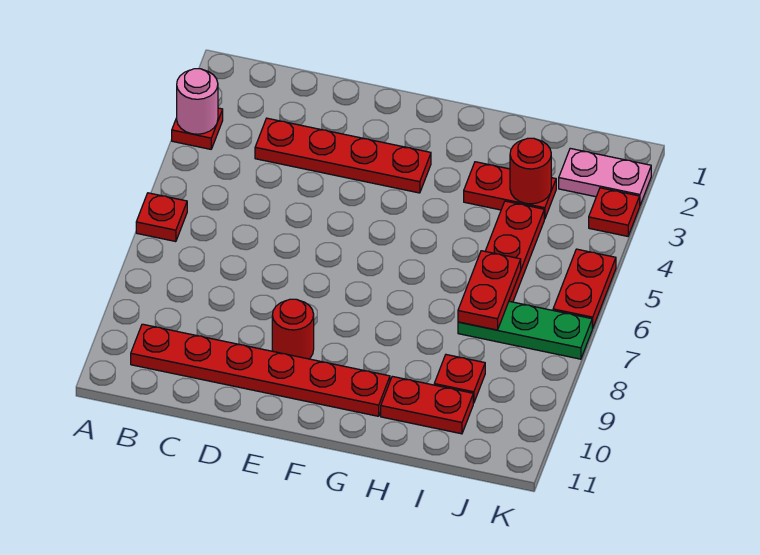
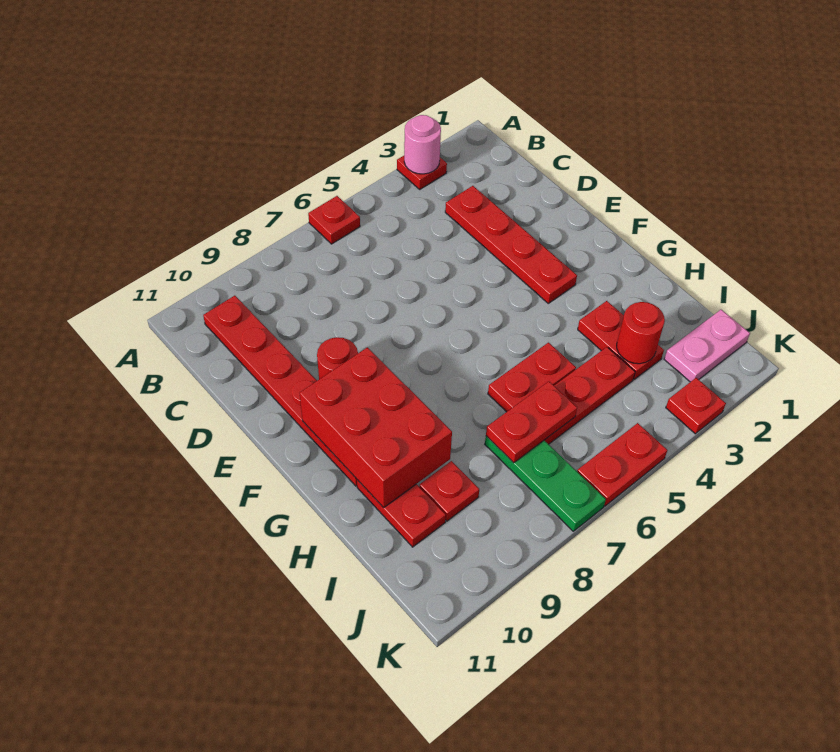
none -> red brick F9:H10 level 2
none -> red plate H5:H6 level 1
pink plate J2:K2 level 1 -> pink plate J1:J2 level 1

